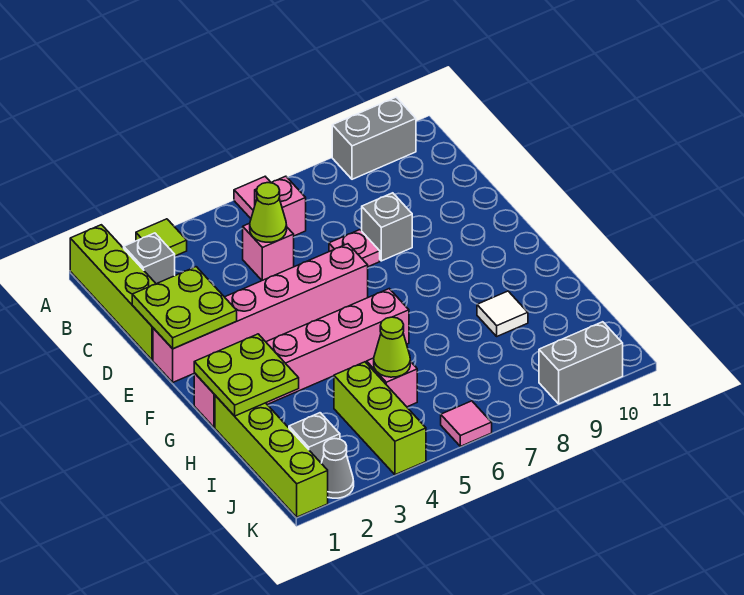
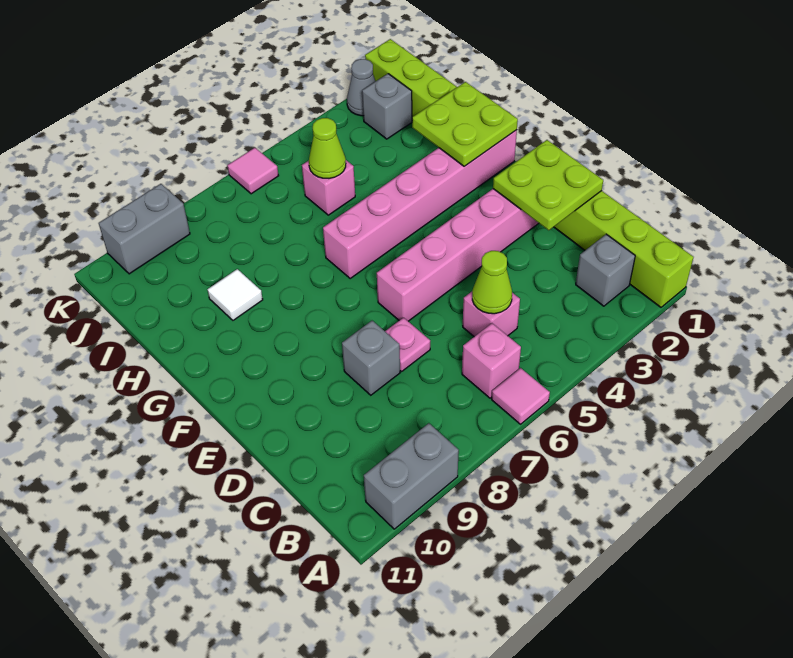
lime tile A3 level 1 -> none
lime brick I4:K4 level 1 -> none

